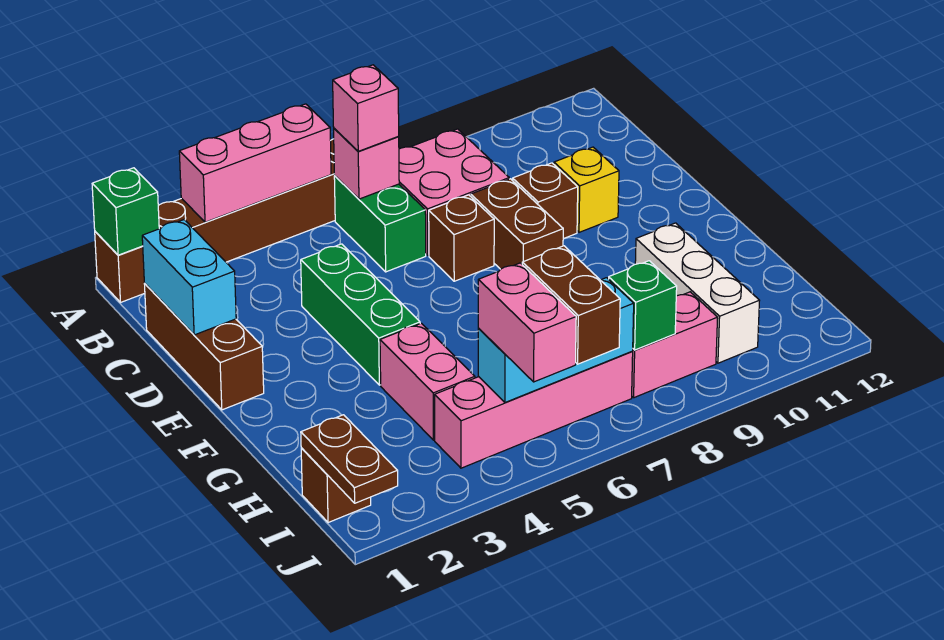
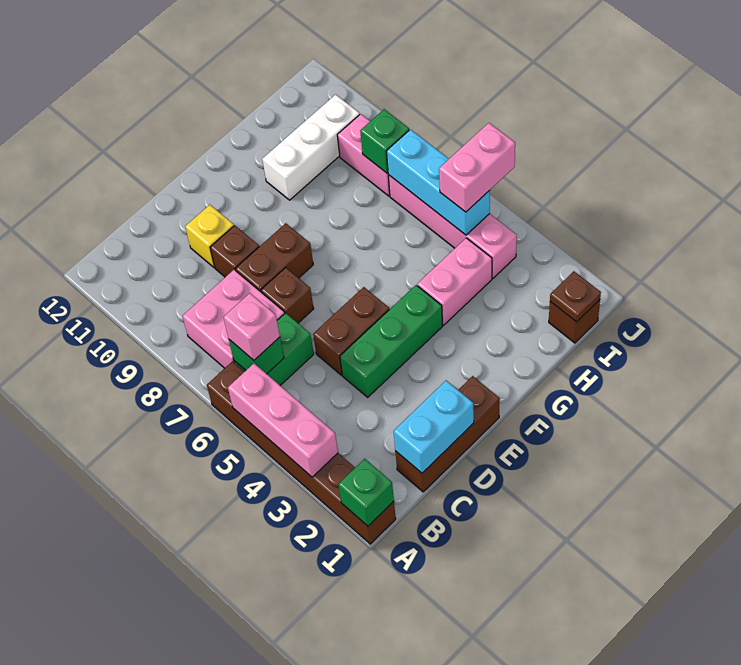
pink brick B6 level 2 -> green brick B6 level 2
brown plate I1:J1 level 2 -> brown plate I1 level 2
brown brick I6:J6 level 3 -> brown brick D5:E5 level 1

